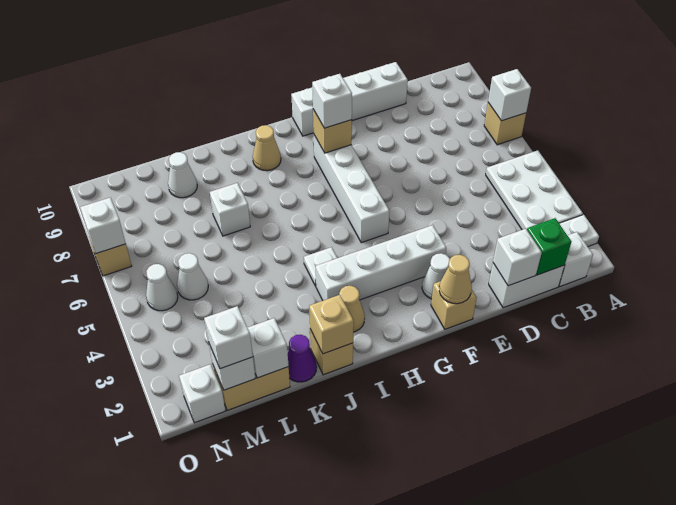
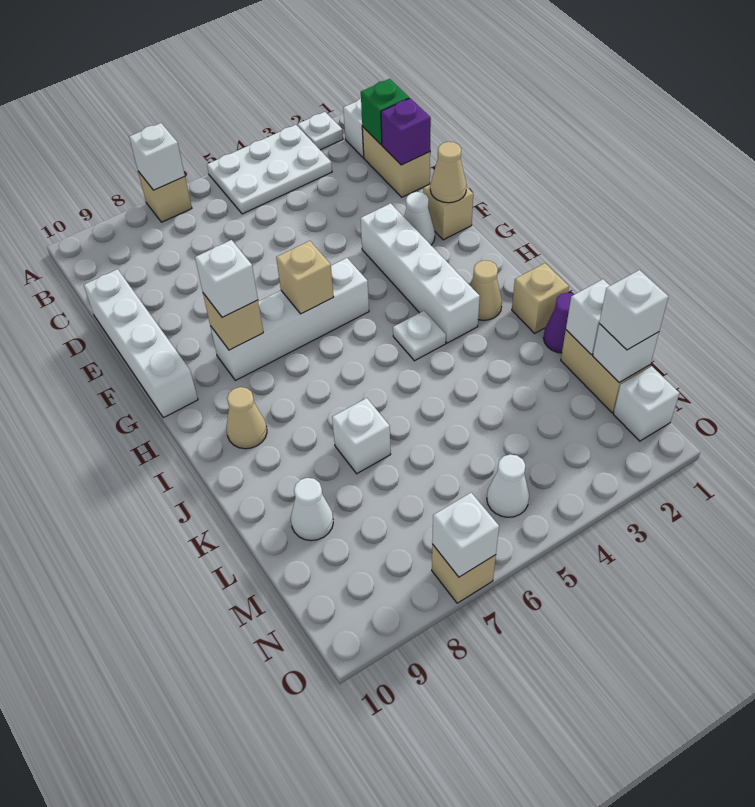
white brick C1:D1 level 1 -> tan brick C1:D1 level 1
white brick D1 level 2 -> purple brick D1 level 2
tan brick J1 level 2 -> tan brick G6 level 2
white cone M5 level 1 -> none

